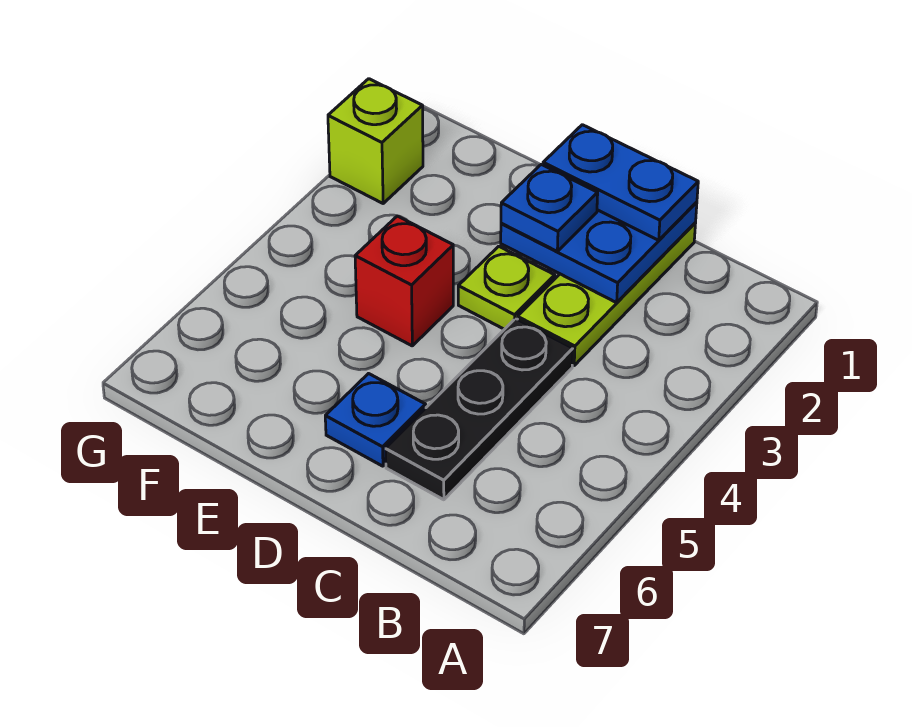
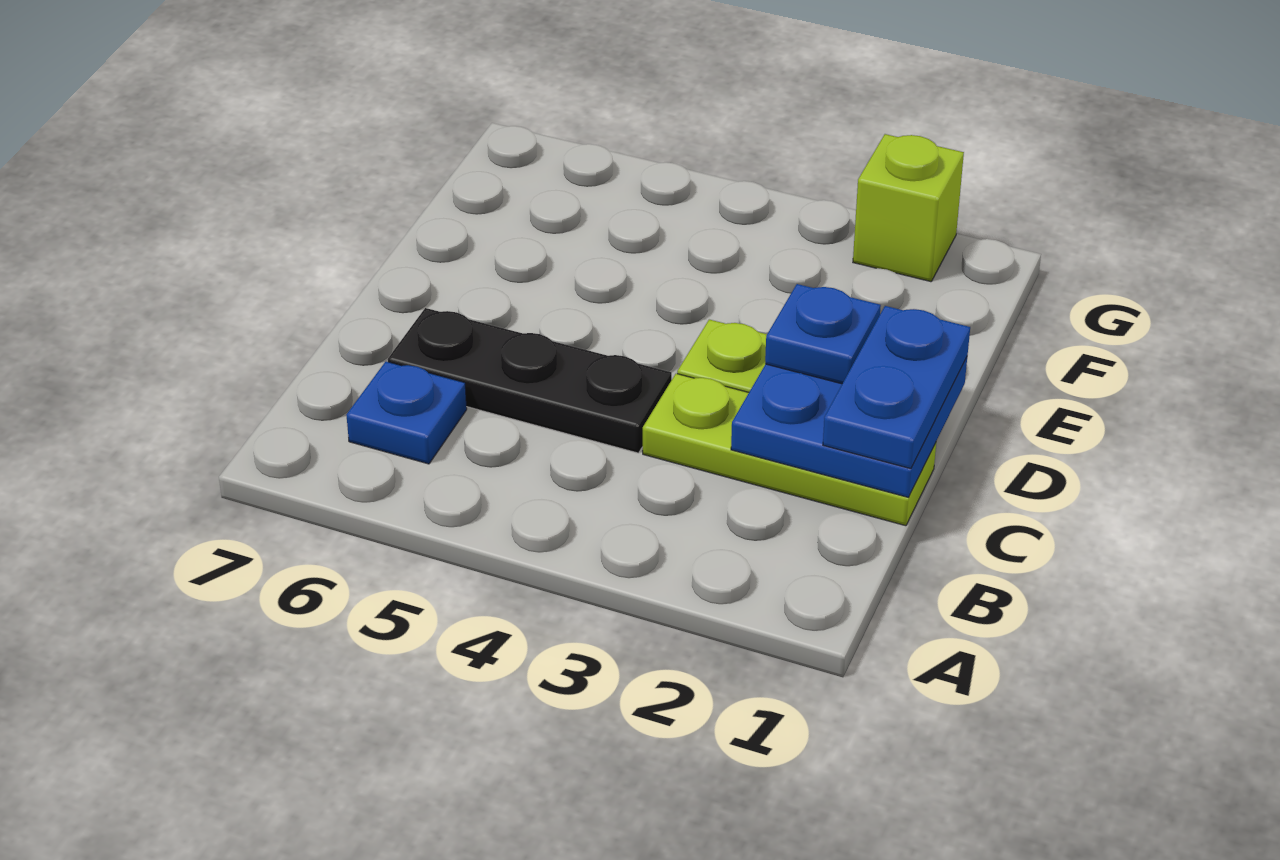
blue plate D6 level 1 -> blue plate B6 level 1
red brick E4 level 1 -> none

